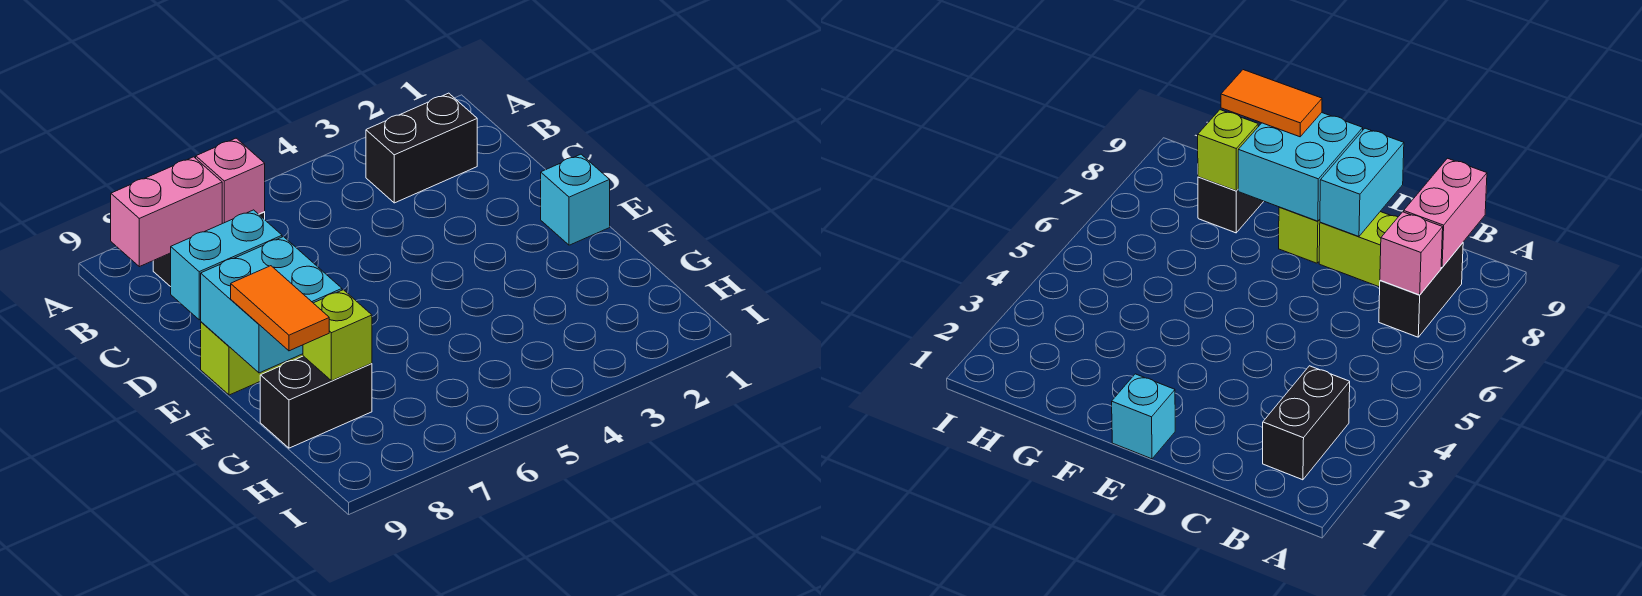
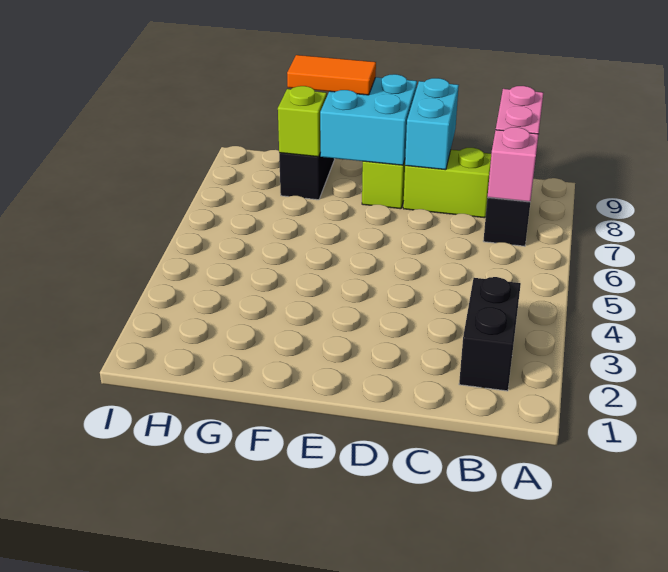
cyan brick E1 level 1 -> none

